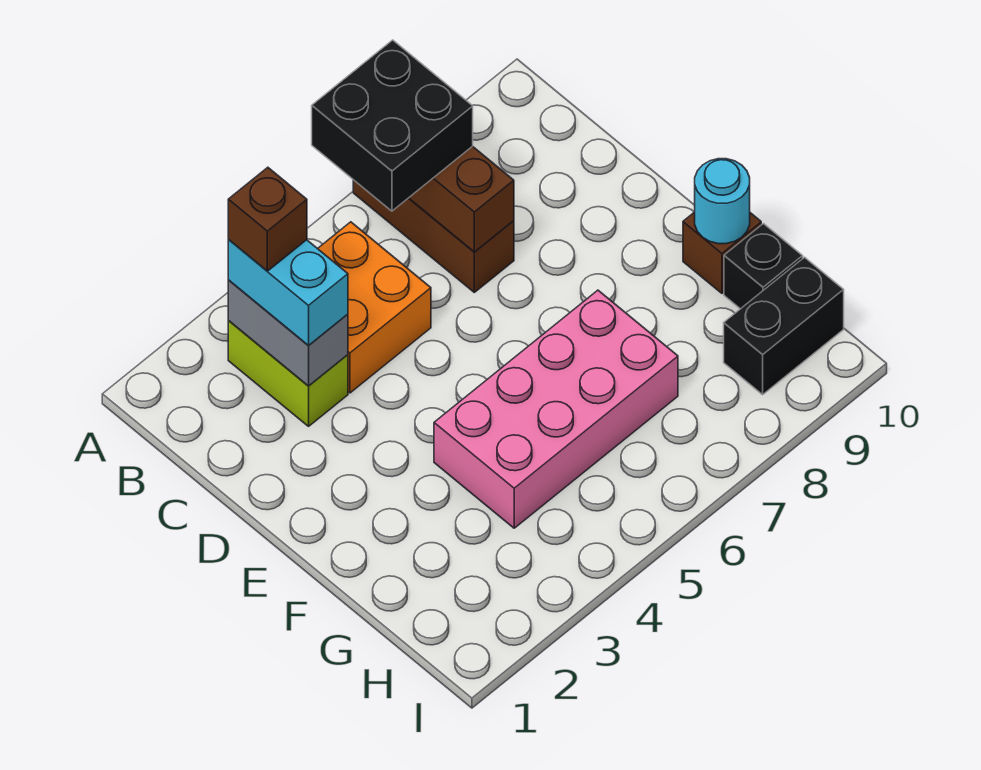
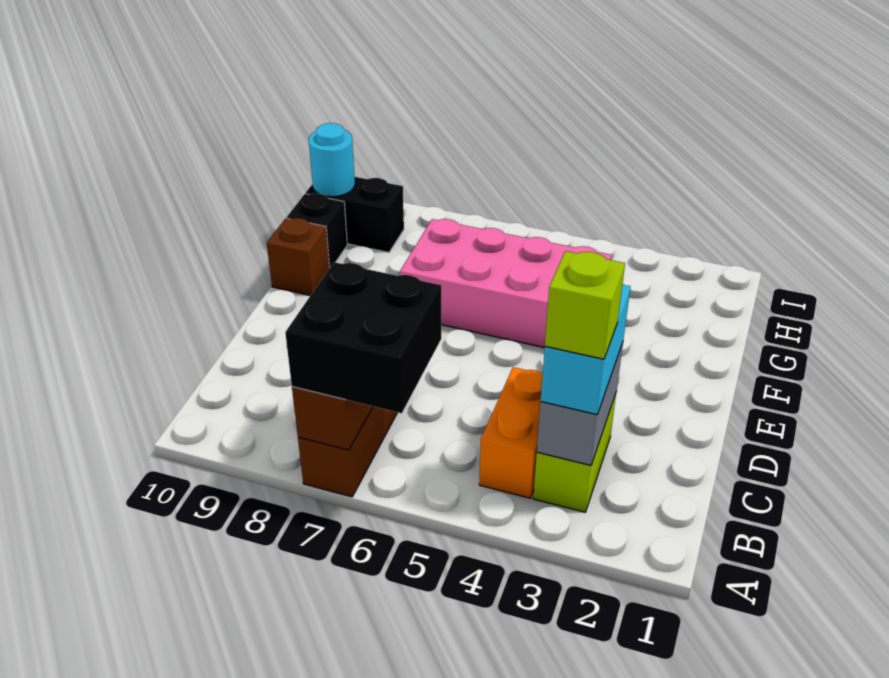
brown brick B3 level 4 -> lime brick B3 level 4
orange brick B4:C5 level 1 -> orange brick B4:C4 level 1
cyan round brick F10 level 2 -> cyan round brick H10 level 2

